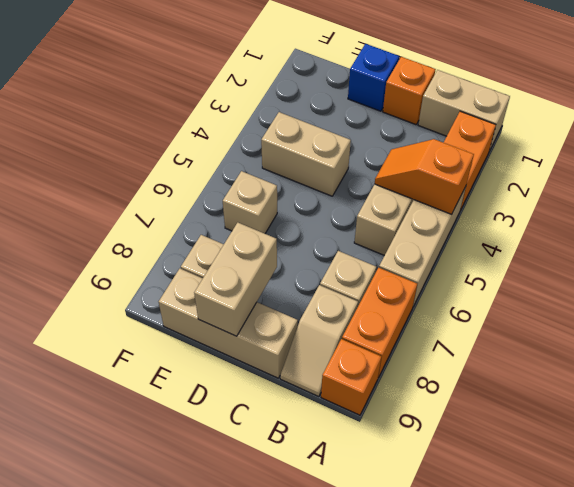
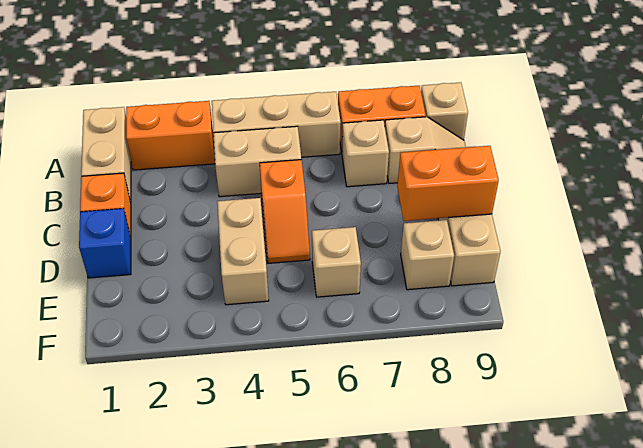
orange slope A4:B4 level 2 top A -> orange slope C5:D5 level 1 top C
orange brick A9 level 1 -> tan brick A9 level 1
tan brick D8:D9 level 2 -> orange brick D8:D9 level 2

